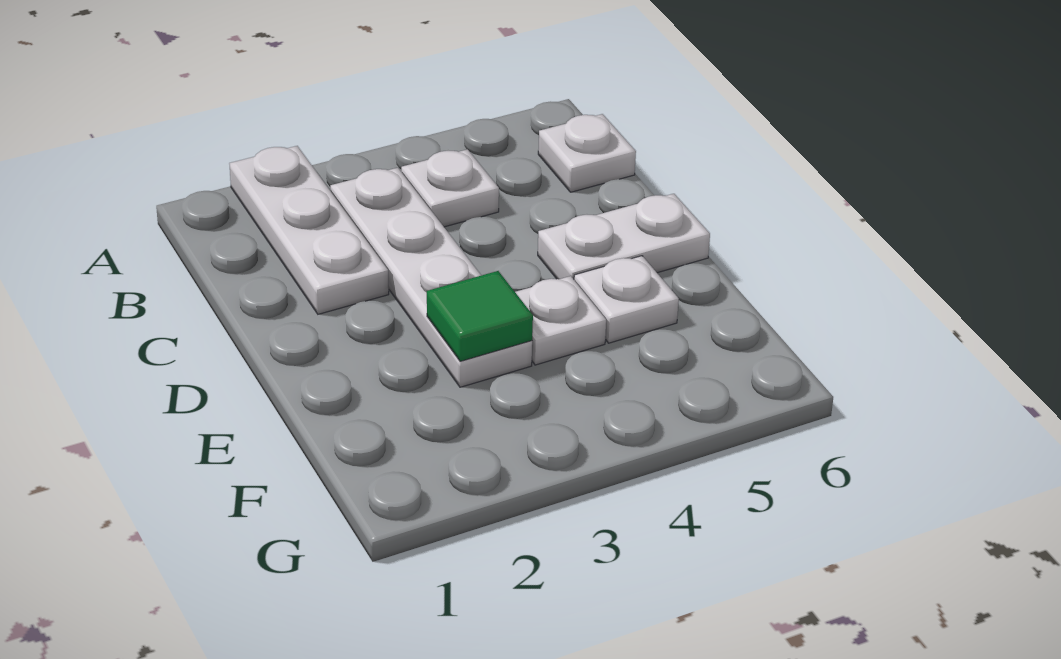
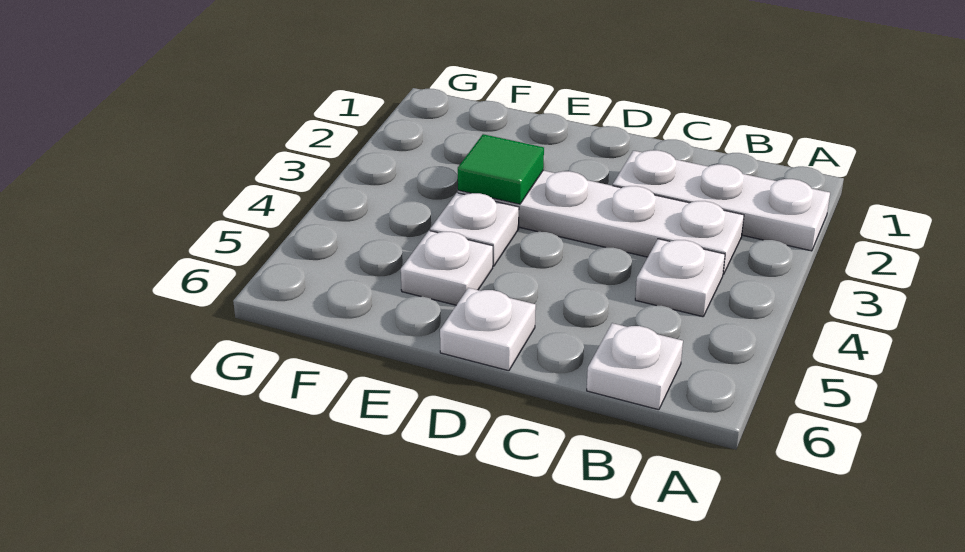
white plate D5:D6 level 1 -> white plate D6 level 1

